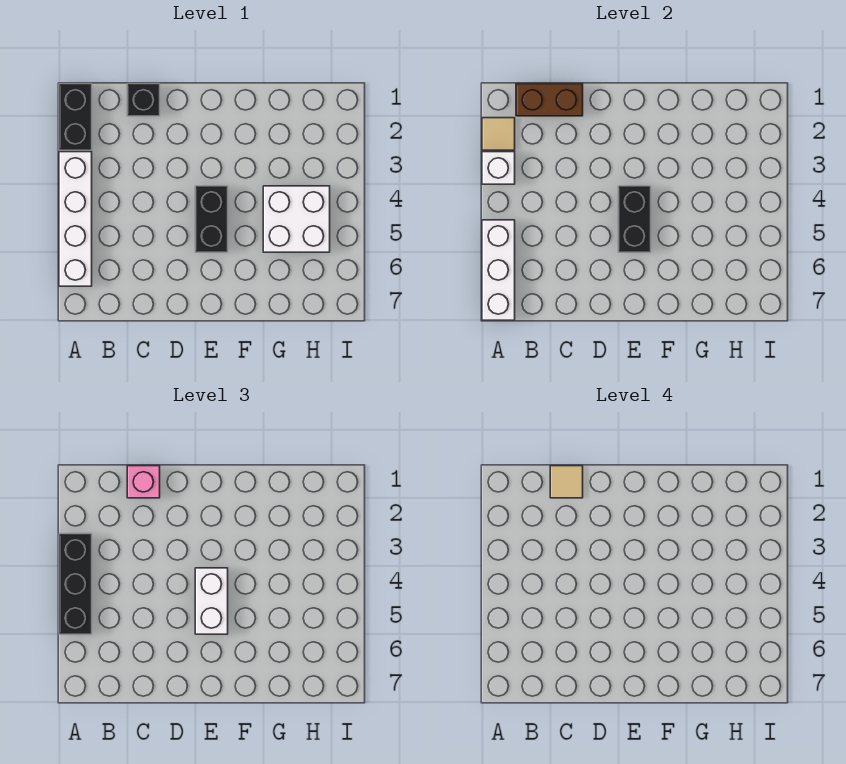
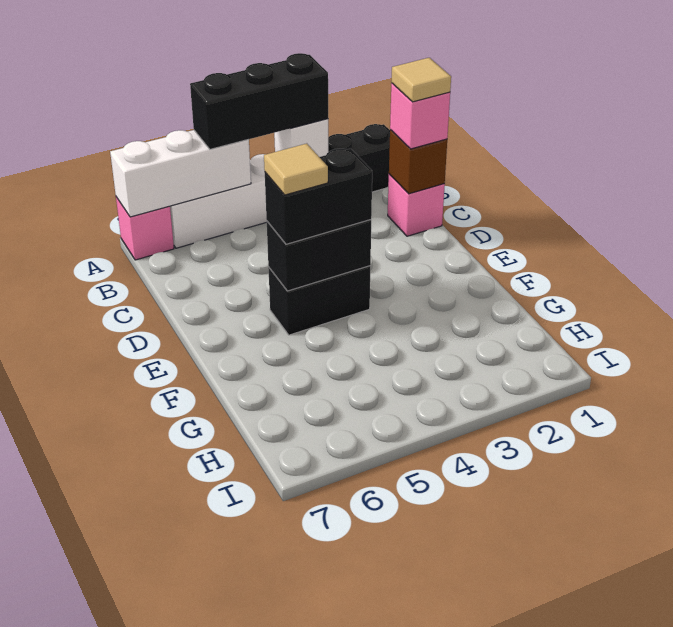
tan tile A2 level 2 -> tan tile E5 level 4
none -> pink brick A7 level 1
brown brick B1:C1 level 2 -> brown brick C1 level 2
black brick C1 level 1 -> pink brick C1 level 1
white brick E4:E5 level 3 -> black brick E4:E5 level 3
white brick G4:H5 level 1 -> none

